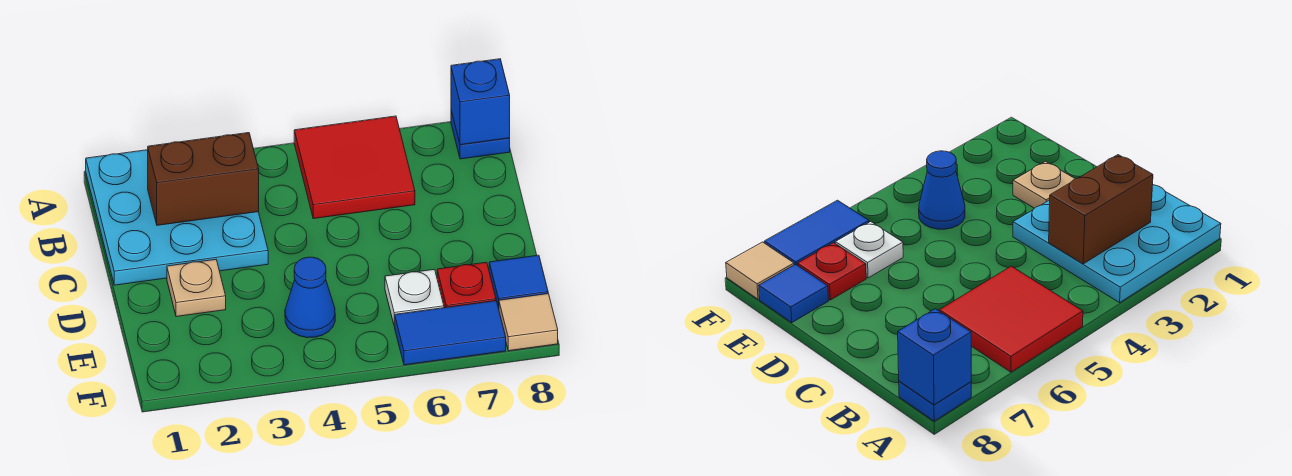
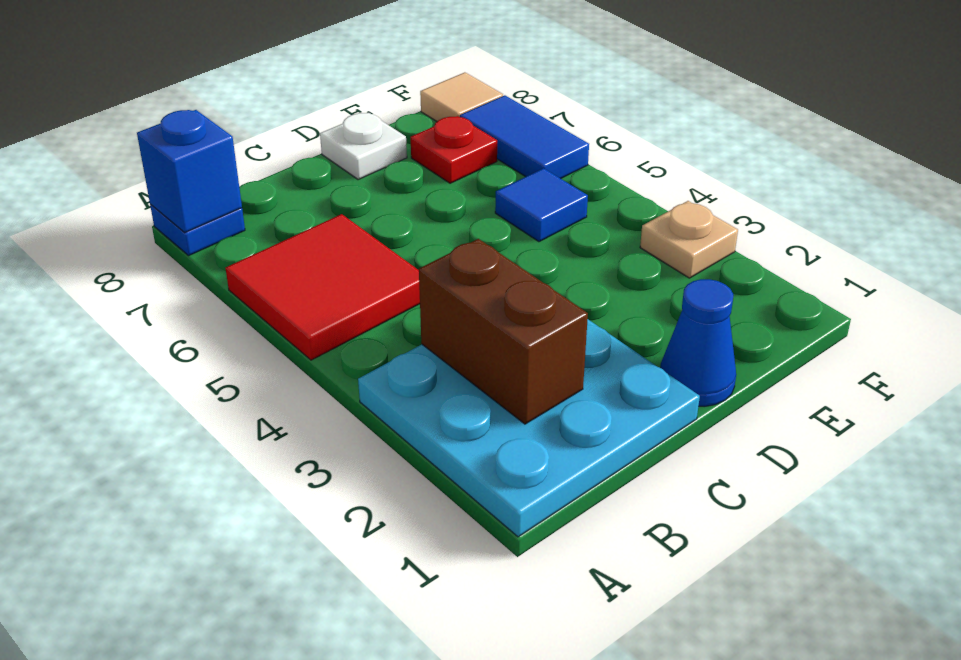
tan plate D2 level 1 -> tan plate F3 level 1
blue cone E4 level 1 -> blue cone D1 level 1
white plate E6 level 1 -> white plate D8 level 1
blue tile E8 level 1 -> blue tile E5 level 1

